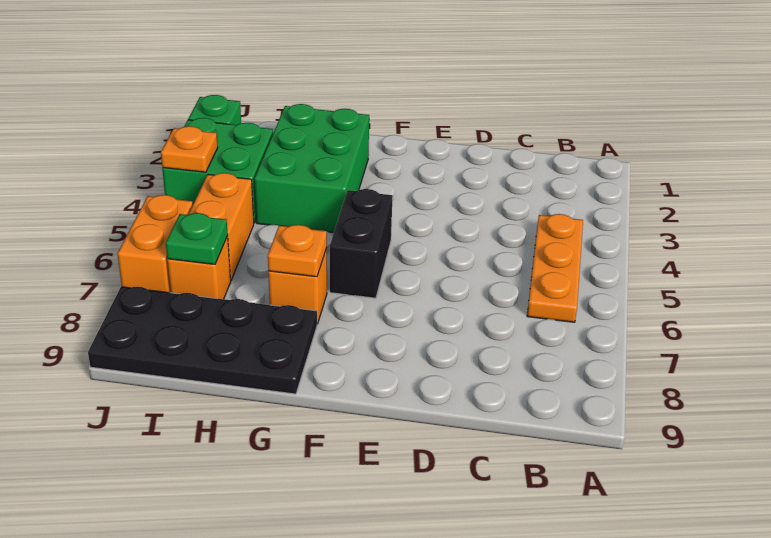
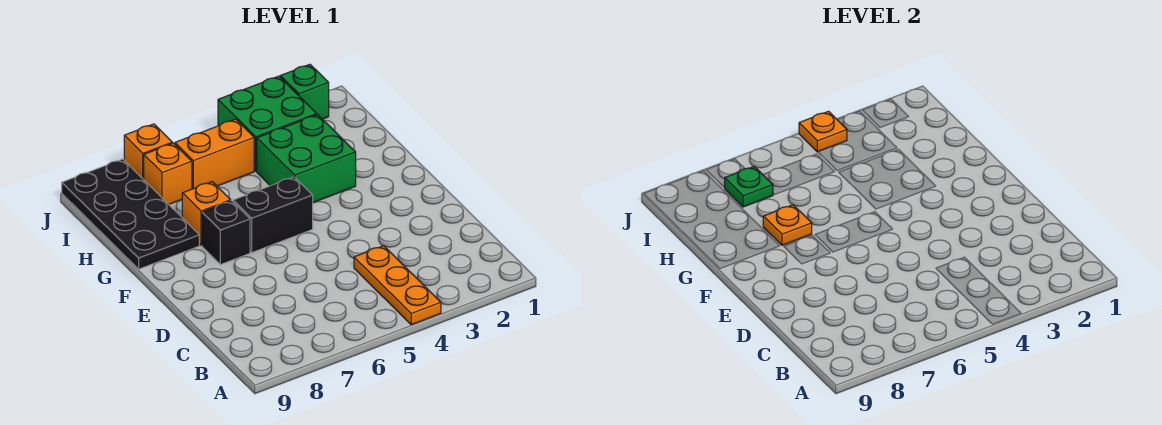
orange plate B4:B6 level 1 -> orange plate A4:C4 level 1
none -> black brick F7 level 1
green brick G2:H4 level 1 -> green brick G3:H4 level 1
orange brick J6:J7 level 1 -> orange brick J7 level 1

